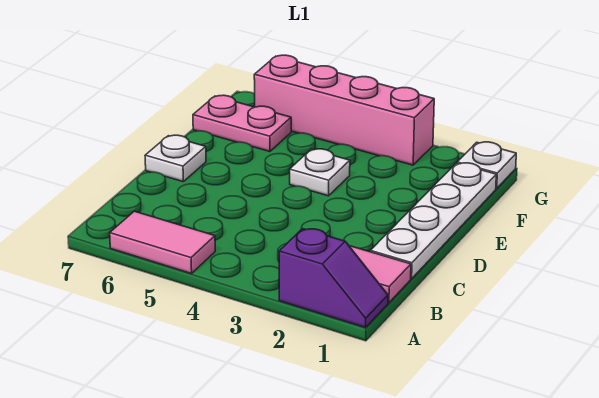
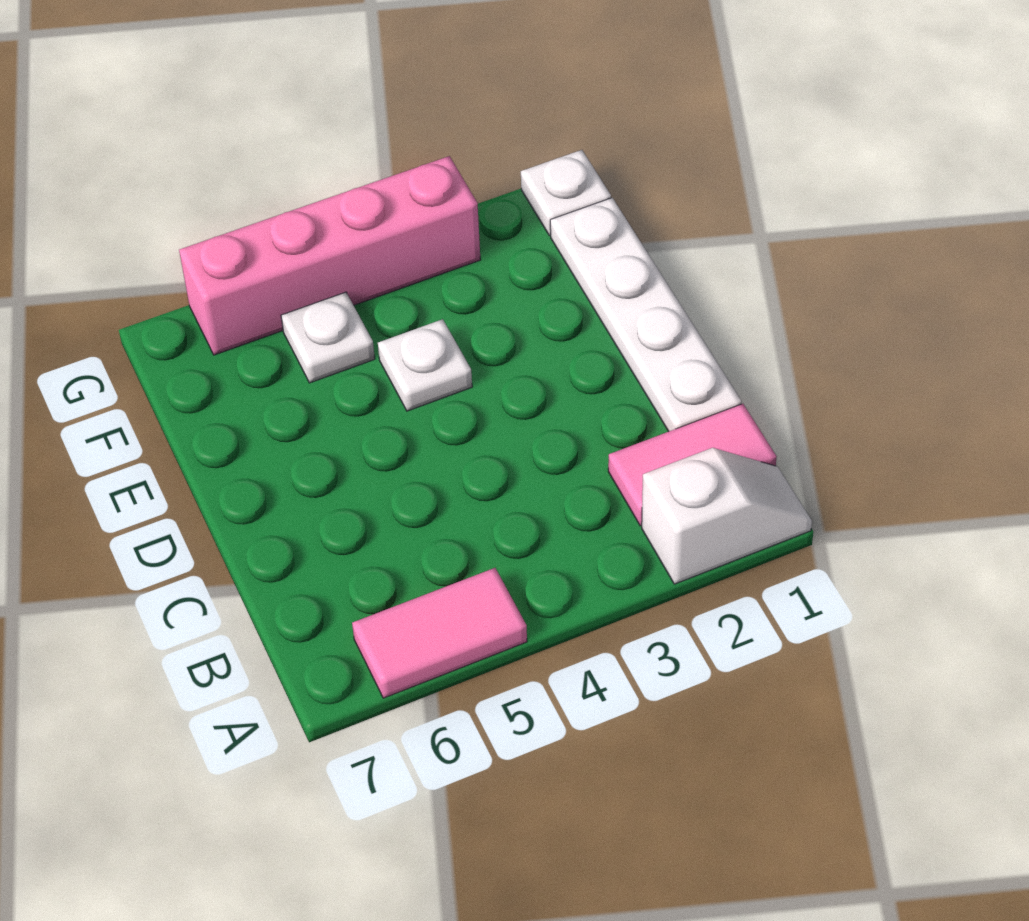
purple slope A1:A2 level 1 top 2 -> white slope A1:A2 level 1 top 2
white plate D7 level 1 -> white plate F5 level 1
pink plate F6:F7 level 1 -> none

